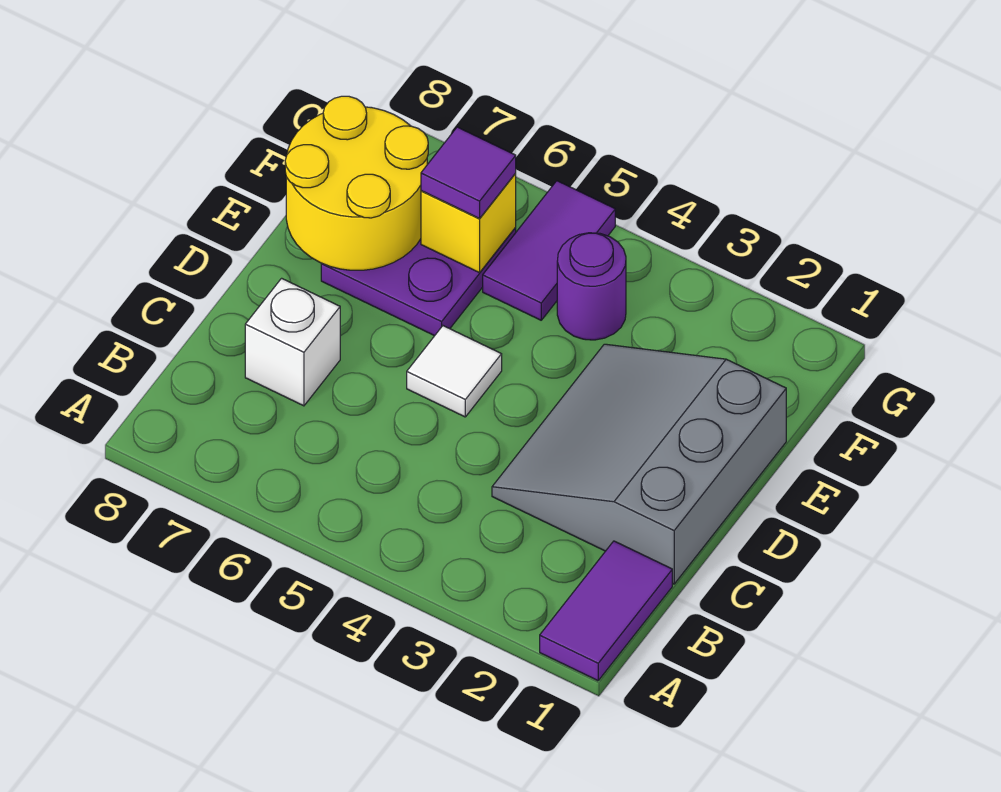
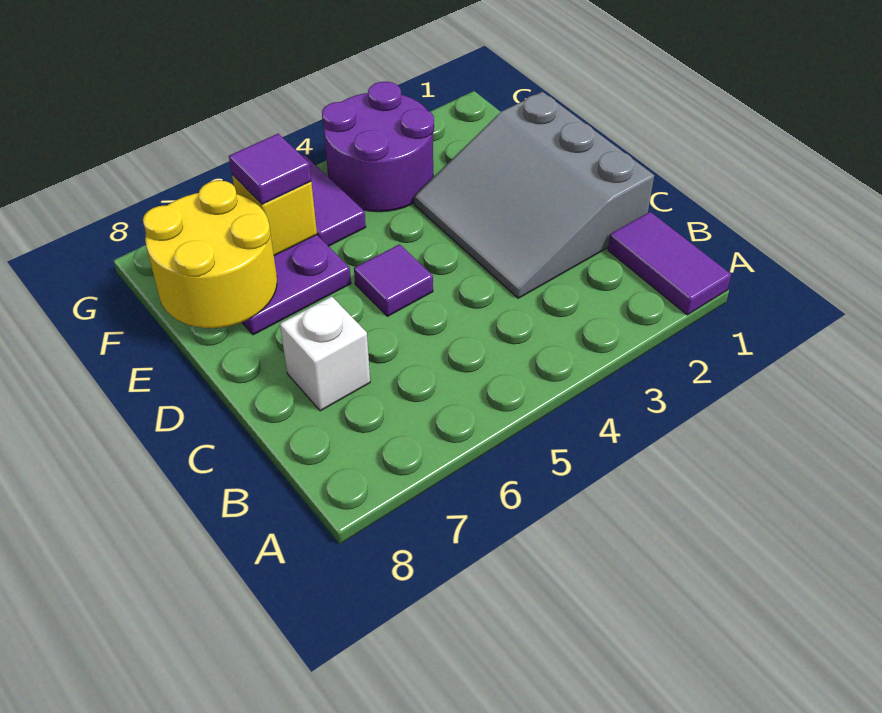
white tile D5 level 1 -> purple tile D5 level 1
purple round brick F4 level 1 -> purple round brick F3:G4 level 1

